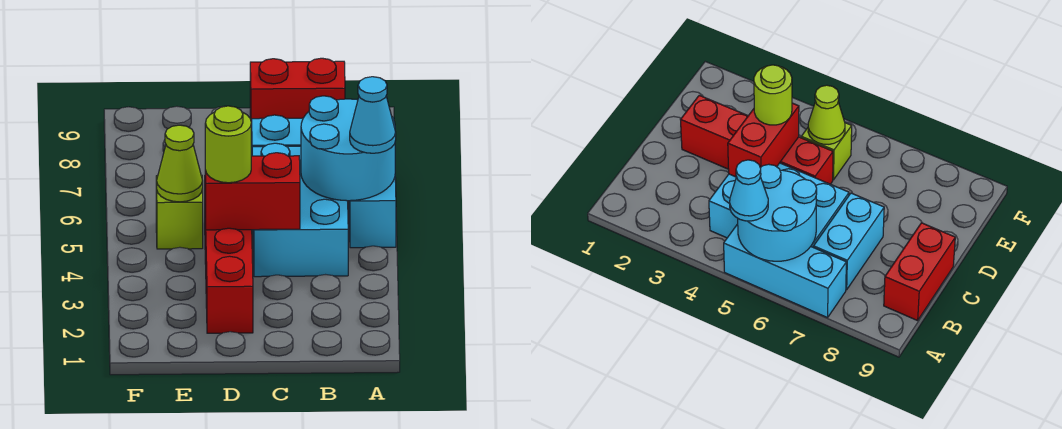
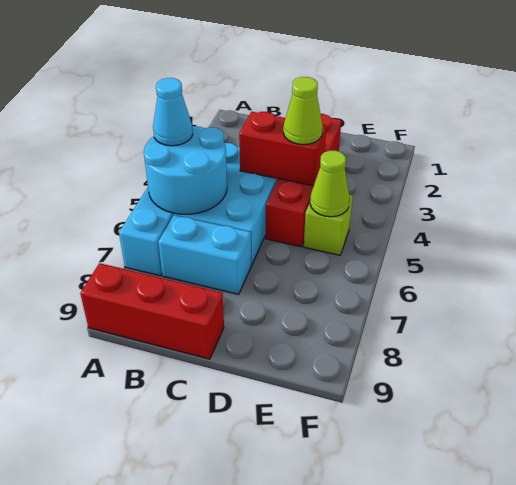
red brick B9:C9 level 1 -> red brick A9:C9 level 1
lime round brick D4 level 3 -> lime cone D4 level 3

